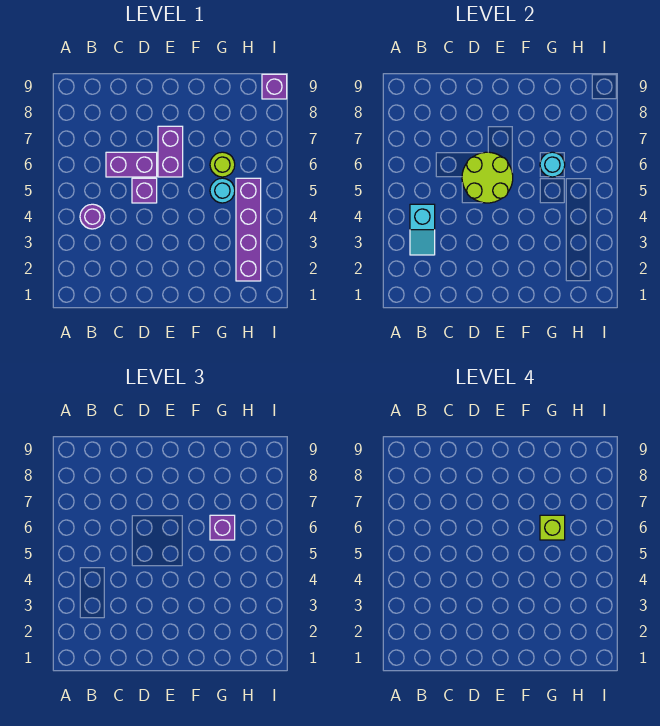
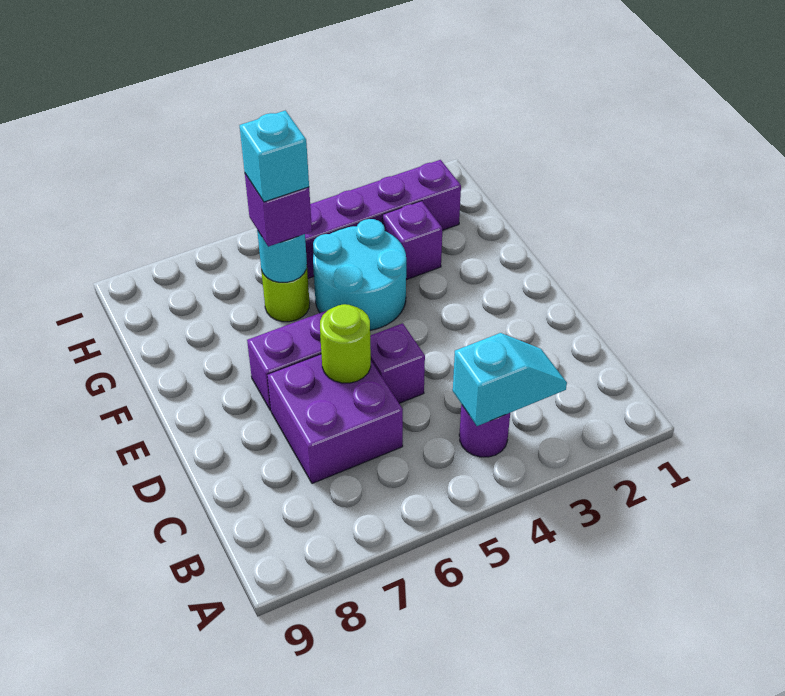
purple brick C6:D6 level 1 -> purple brick C6:D7 level 1
lime round brick D5:E6 level 2 -> lime round brick D6 level 2
cyan round brick G5 level 1 -> cyan round brick F4:G5 level 1
lime brick G6 level 4 -> cyan brick G6 level 4
purple brick I9 level 1 -> purple brick G3 level 1

